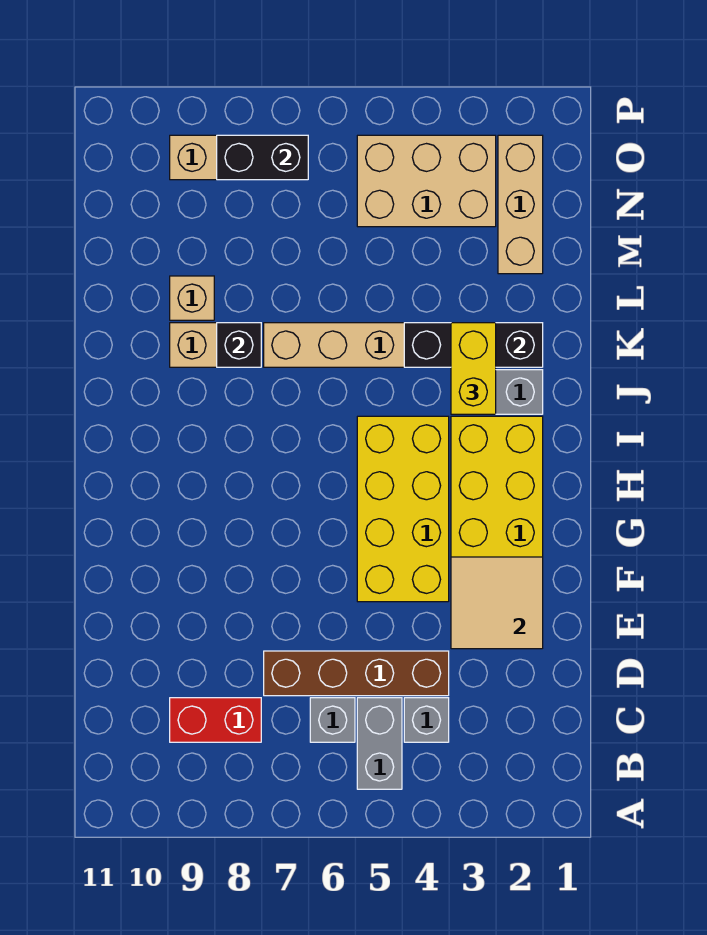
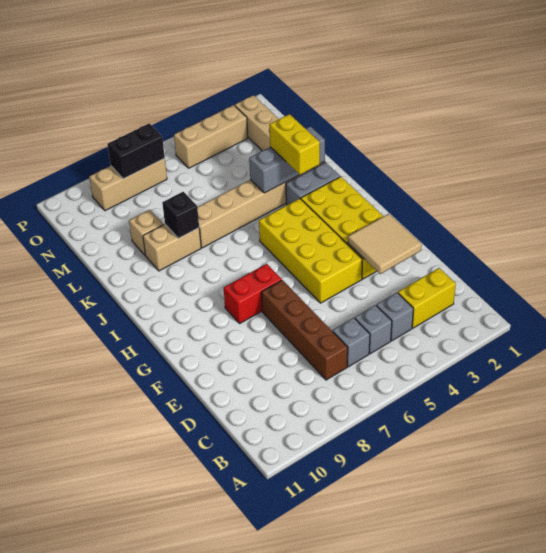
grey brick B5:C5 level 1 -> grey brick C5 level 1
none -> yellow brick C2:C3 level 1
red brick C8:C9 level 1 -> red brick G7:G8 level 1
brown brick D4:D7 level 1 -> brown brick C7:F7 level 1
black brick K2:K4 level 2 -> grey brick K2:K4 level 2
tan brick N3:O5 level 1 -> tan brick O3:O5 level 1

